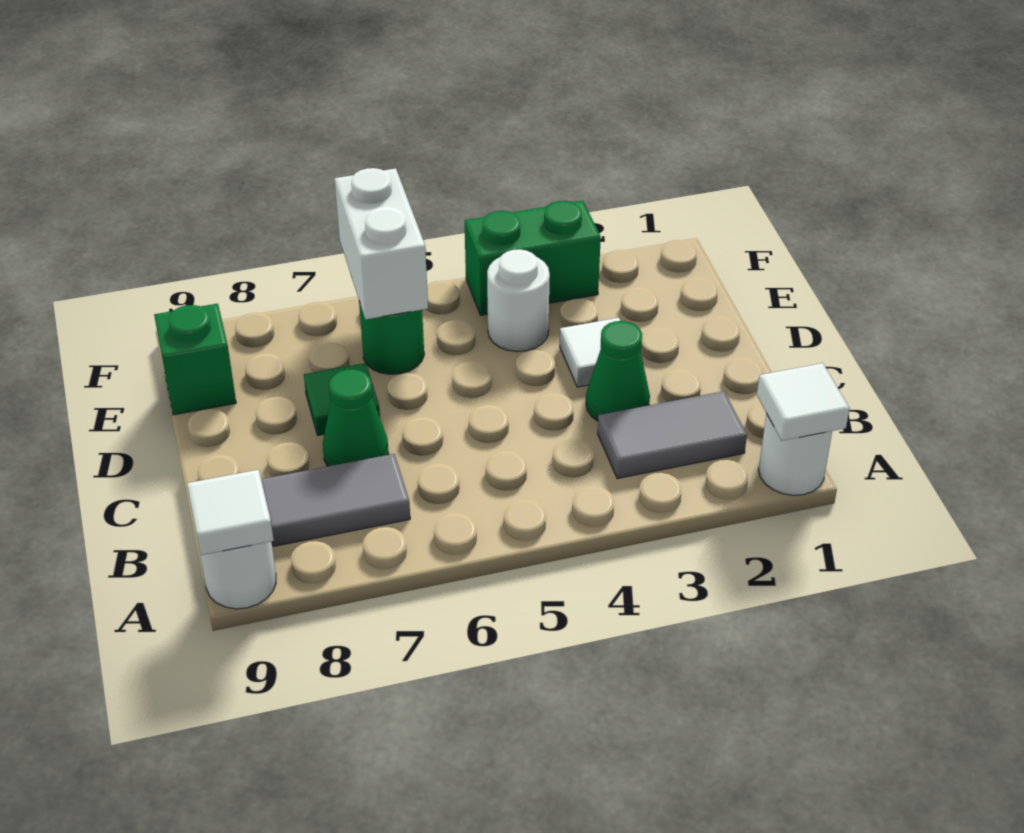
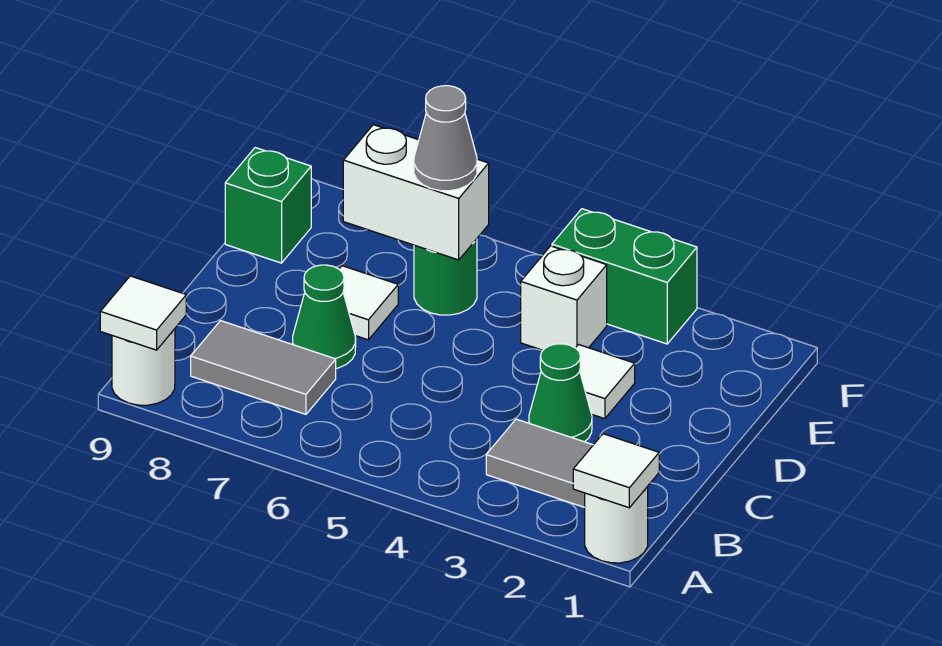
green tile D7 level 1 -> white tile D7 level 1
white round brick E4 level 1 -> white brick E4 level 1
white brick E6:F6 level 2 -> white brick E6:E7 level 2
none -> grey cone E6 level 3

